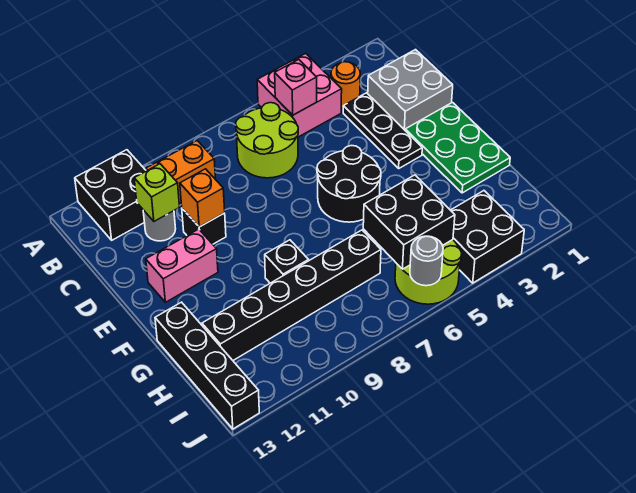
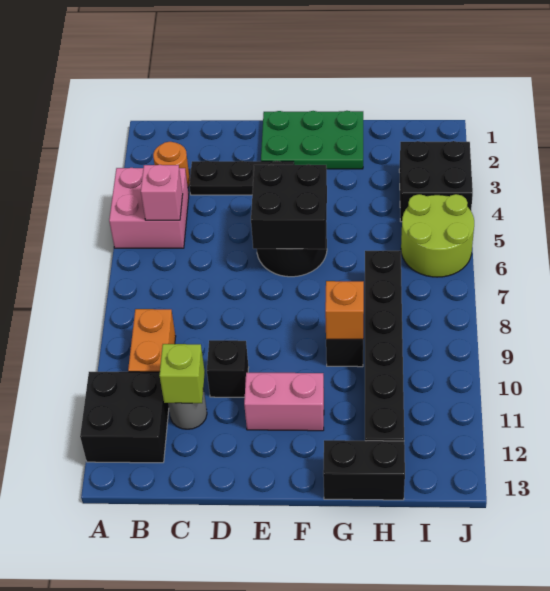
lime round brick B6:C7 level 1 -> none
grey brick C1:D2 level 1 -> none
orange brick D10 level 2 -> orange brick G9 level 2
pink brick E11:E12 level 1 -> pink brick E11:F11 level 1
black brick G13:J13 level 1 -> black brick G13:H13 level 1
black brick H5:I6 level 2 -> black brick E5:F6 level 2
grey round brick J6 level 2 -> none

